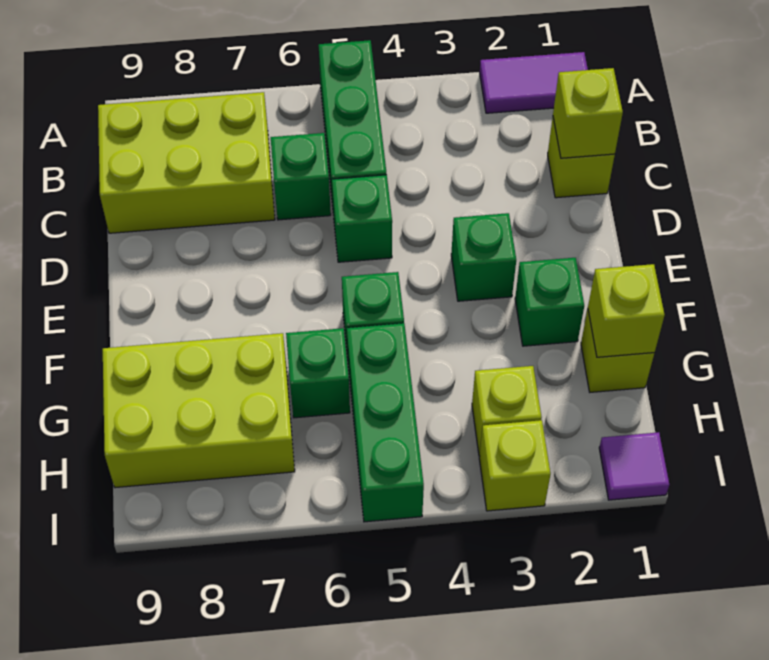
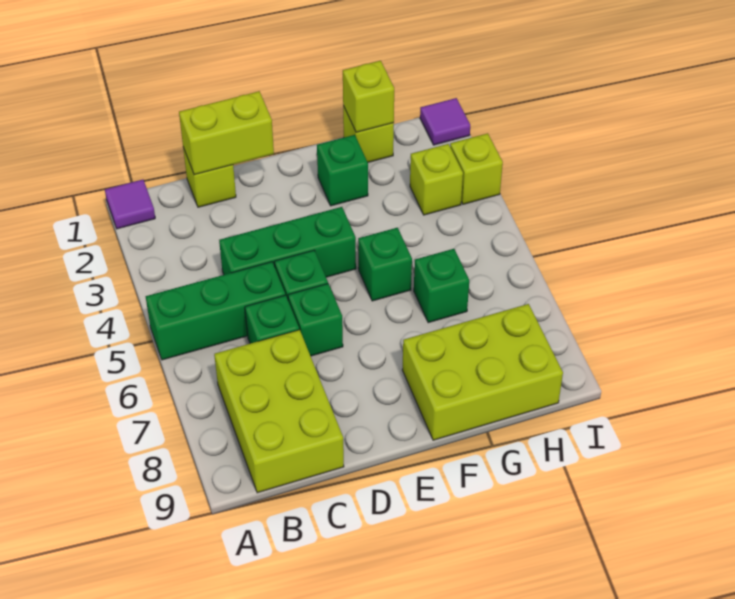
purple tile A1:A2 level 1 -> purple tile A1 level 1
lime brick C1 level 2 -> lime brick C1:D1 level 2
green brick E3 level 1 -> green brick D6 level 1
green brick G5:I5 level 1 -> green brick C4:E4 level 1
lime brick G7:H9 level 1 -> lime brick F8:H9 level 1

